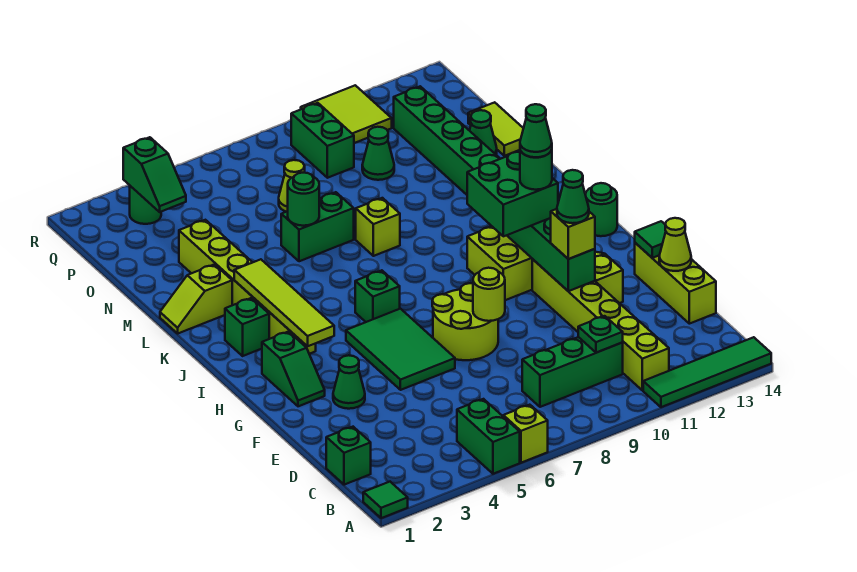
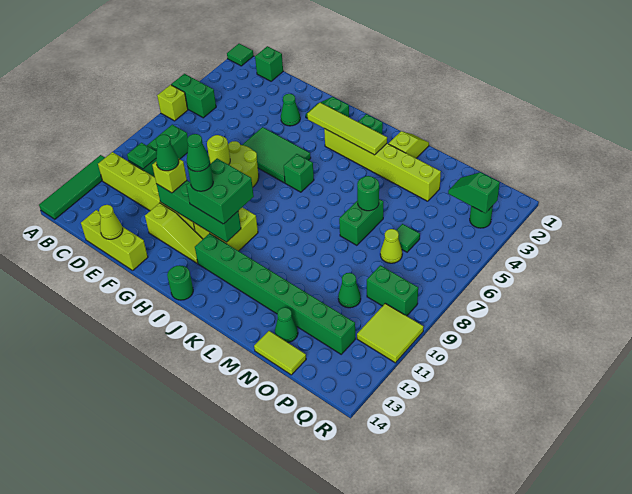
green tile F14 level 2 -> green tile O6 level 1
lime brick L8 level 1 -> none

